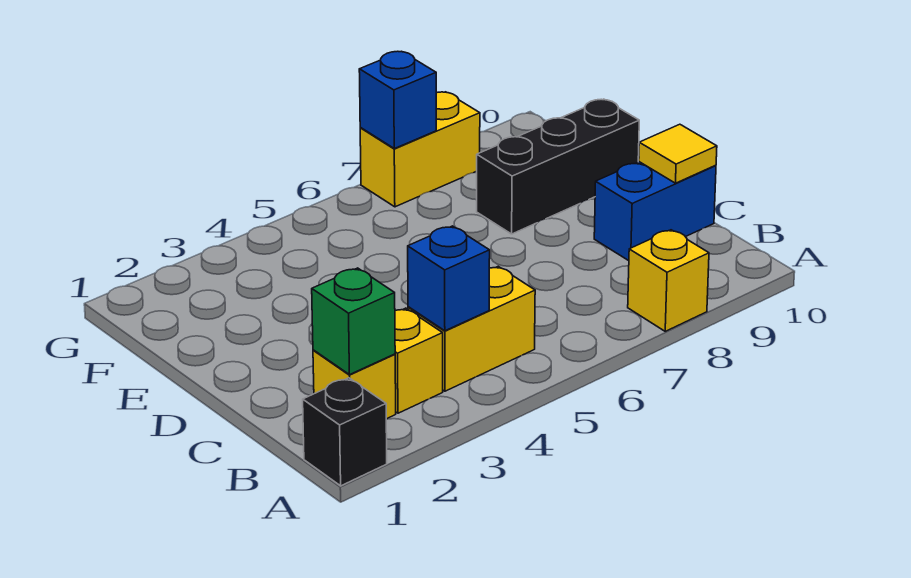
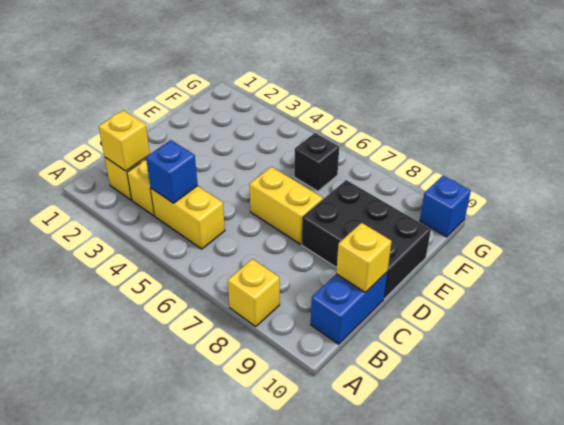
black brick A1 level 1 -> black brick F6 level 1
green brick B2 level 2 -> yellow brick B2 level 2
blue brick C9:C10 level 1 -> blue brick B10:C10 level 1
yellow tile C10 level 2 -> yellow brick C10 level 2
black brick E8:E10 level 1 -> black brick D8:E10 level 1
yellow brick G7:G8 level 1 -> yellow brick D6:D7 level 1
blue brick G7 level 2 -> blue brick G10 level 1

